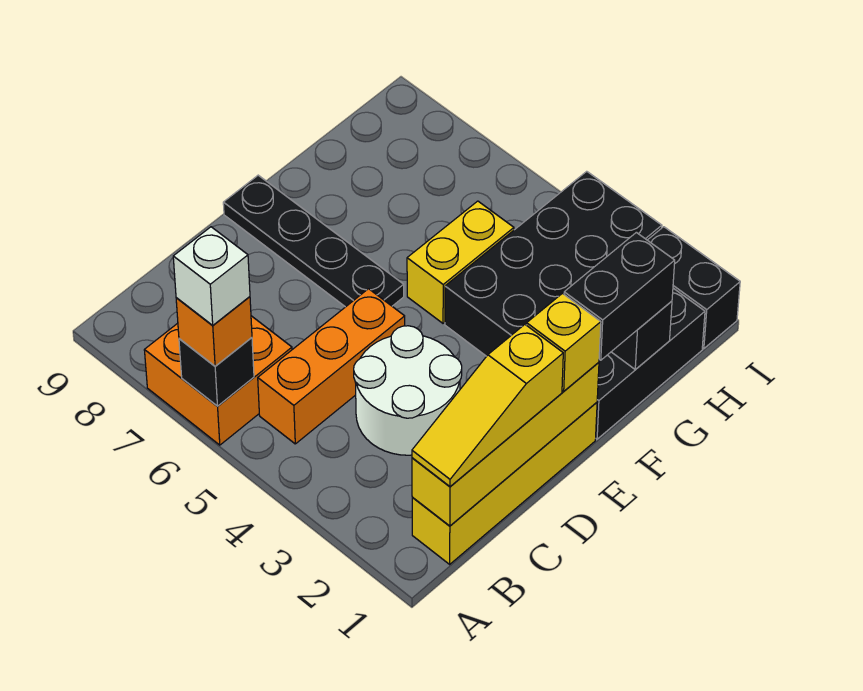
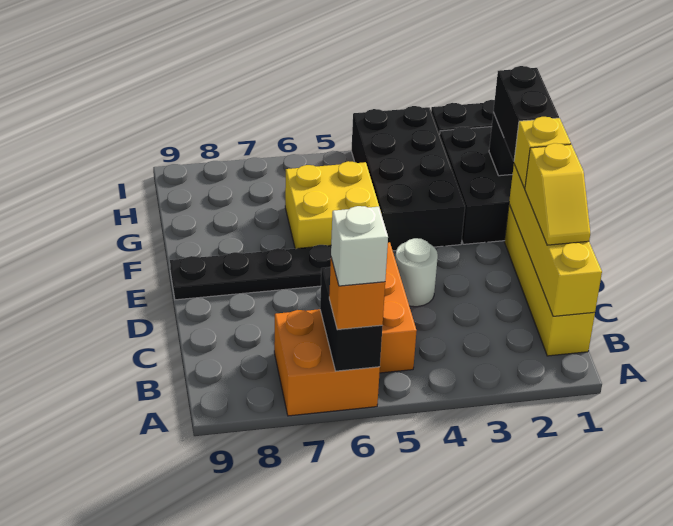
black brick A6 level 2 -> black brick A6:B6 level 2
yellow slope B1:D1 level 3 top D -> yellow slope C1:D1 level 3 top D
white round brick C3:D4 level 1 -> white round brick D4 level 1
yellow brick F5:G5 level 1 -> yellow brick F5:G6 level 1

